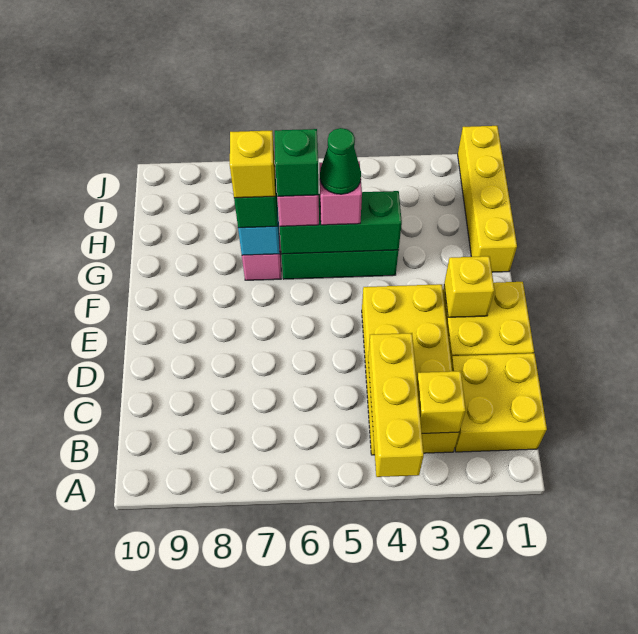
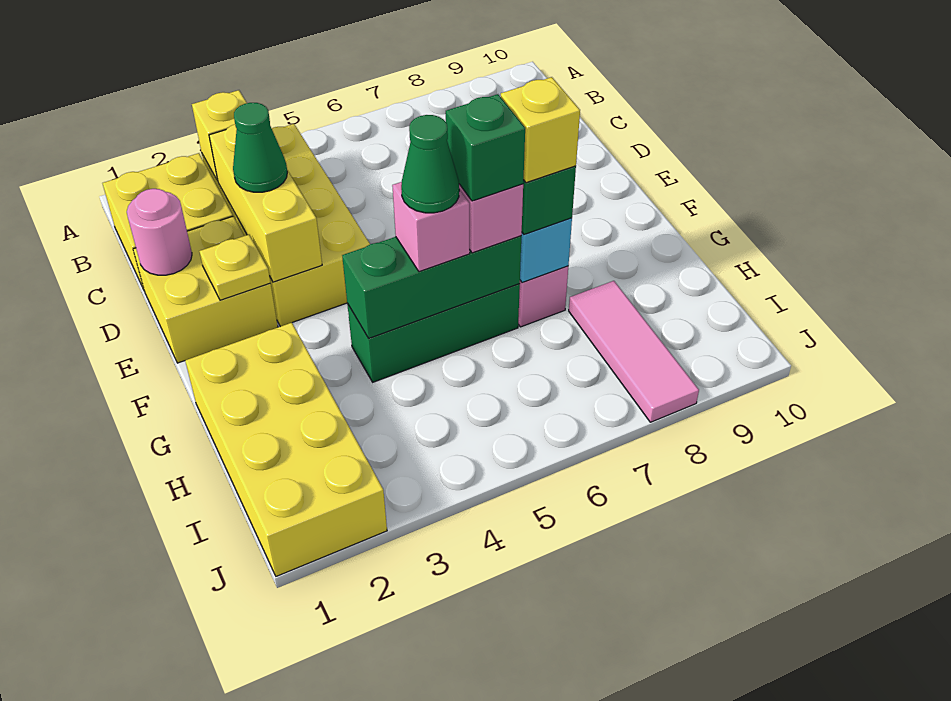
yellow brick A4:C4 level 2 -> yellow brick C3:E3 level 2
none -> pink round brick D1 level 2
none -> green cone D3 level 3
yellow brick E2 level 2 -> yellow plate E2 level 2
yellow brick G1:J1 level 1 -> yellow brick G1:J2 level 1
none -> pink tile H8:J8 level 1

